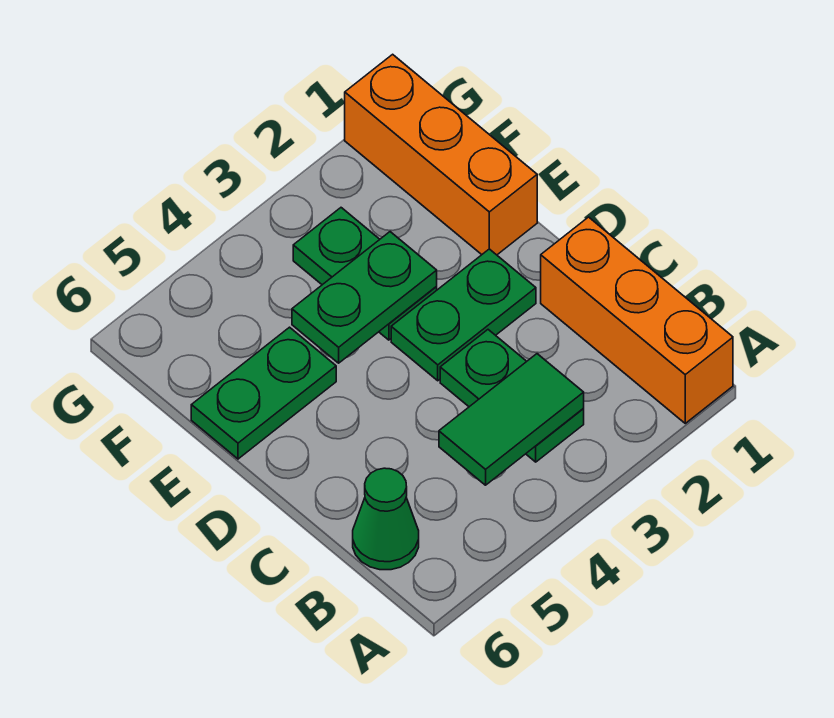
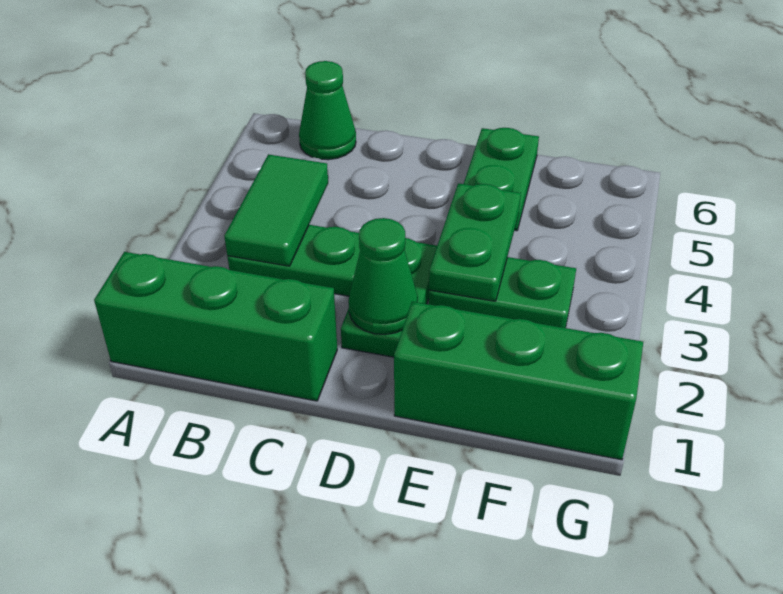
orange brick A1:C1 level 1 -> green brick A1:C1 level 1
none -> green cone D2 level 2
orange brick E1:G1 level 1 -> green brick E1:G1 level 1

